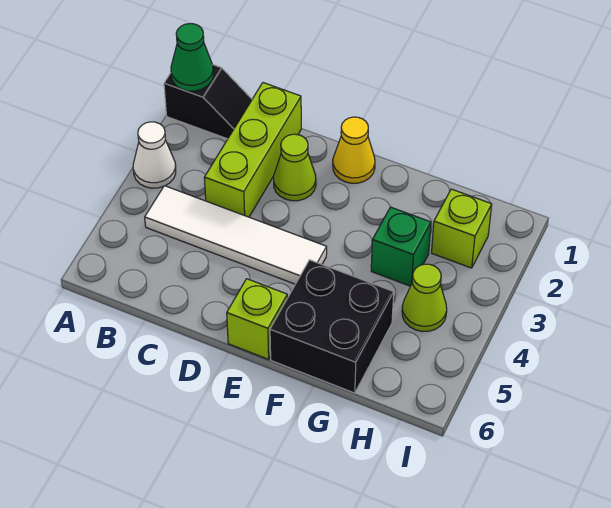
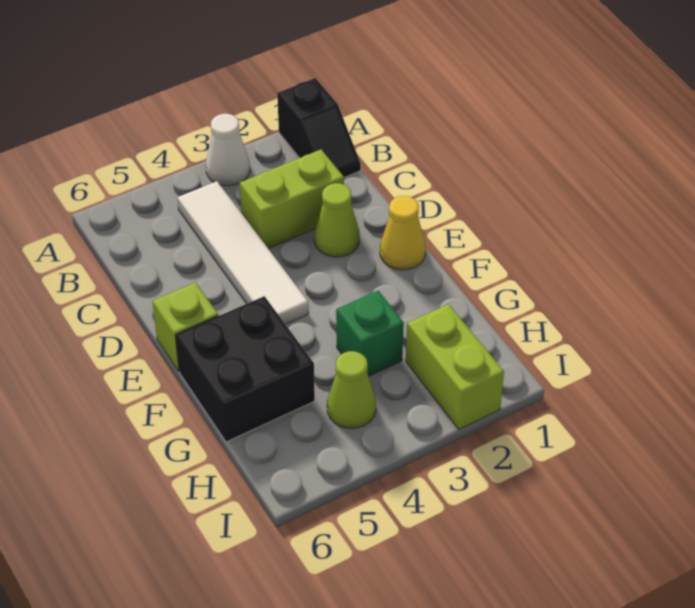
green cone A1 level 2 -> none
lime brick C1:C3 level 1 -> lime brick C2:C3 level 1
lime brick H2 level 1 -> lime brick H2:I2 level 1

